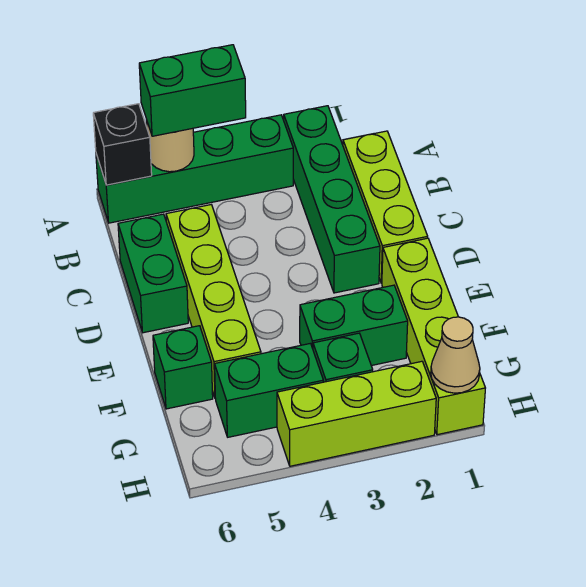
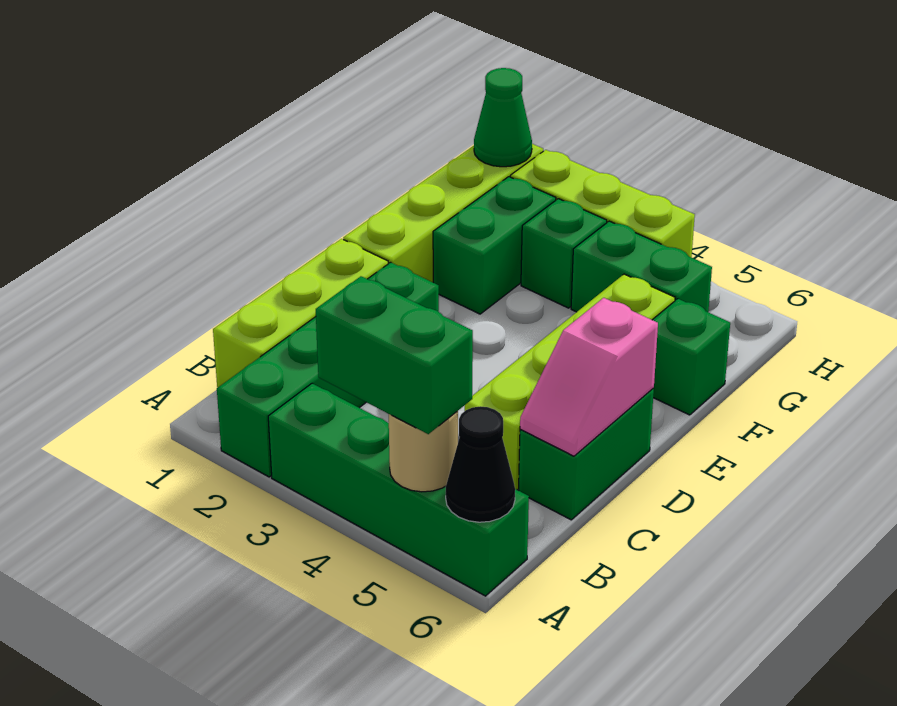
black brick A6 level 2 -> black cone A6 level 2
none -> pink slope C6:D6 level 2 top D
green brick F2:F3 level 1 -> green brick F2:G2 level 1
tan cone H1 level 2 -> green cone H1 level 2

